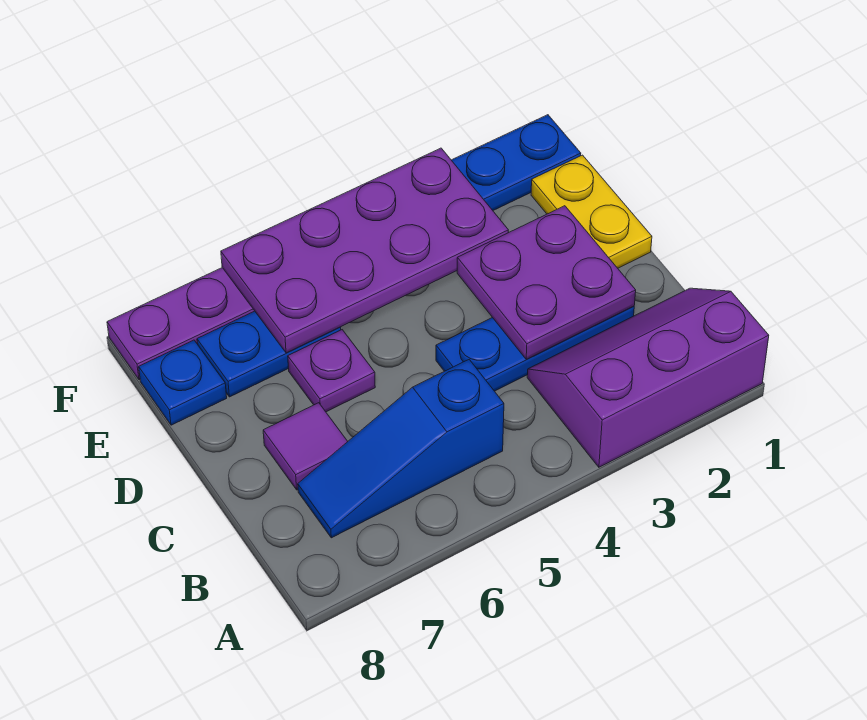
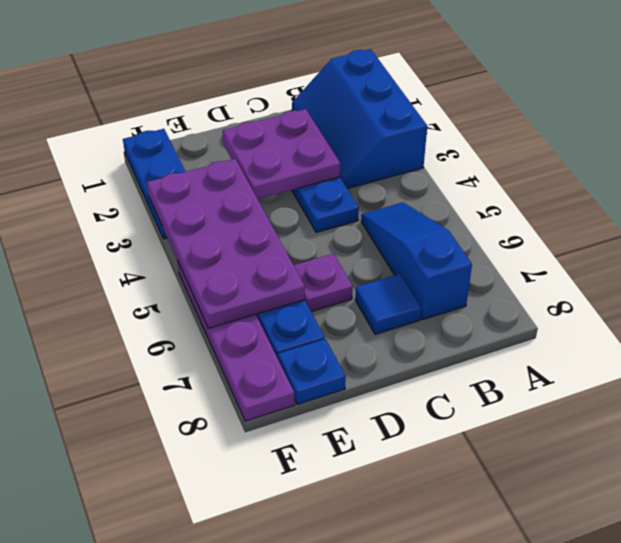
purple slope A1:B3 level 1 top A -> blue slope A1:B3 level 1 top A
blue slope B5:B7 level 1 top 5 -> blue slope B5:B7 level 1 top 7
purple tile C7 level 1 -> blue tile C7 level 1
yellow plate D1:E1 level 1 -> none

